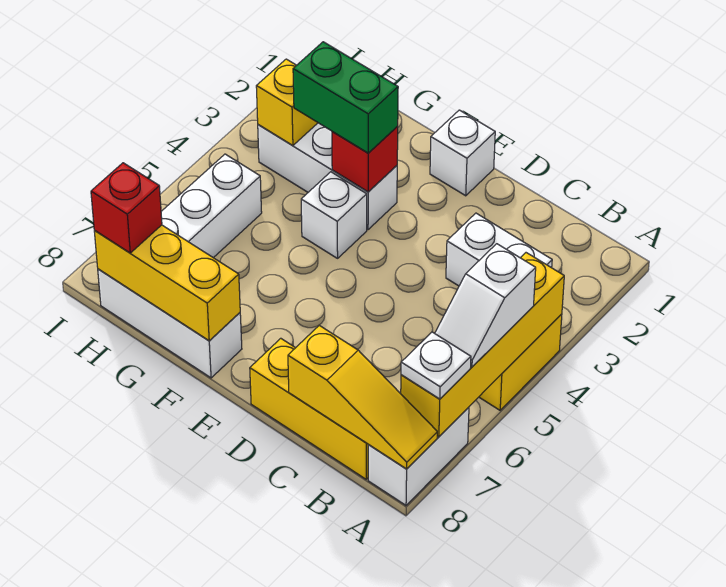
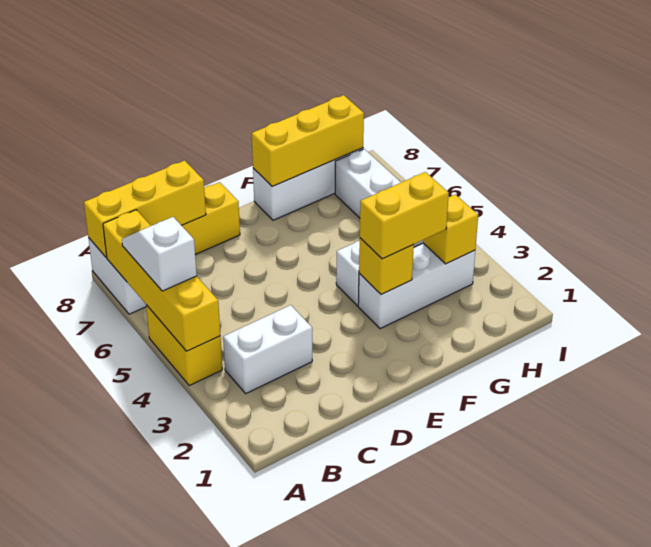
white plate A7 level 3 -> none
yellow slope A8:C8 level 2 top C -> yellow brick A8:C8 level 2
white brick E1 level 1 -> none
red brick F3 level 2 -> yellow brick F3 level 2
green brick F3:G3 level 3 -> yellow brick F3:G3 level 3
red brick H8 level 3 -> none

